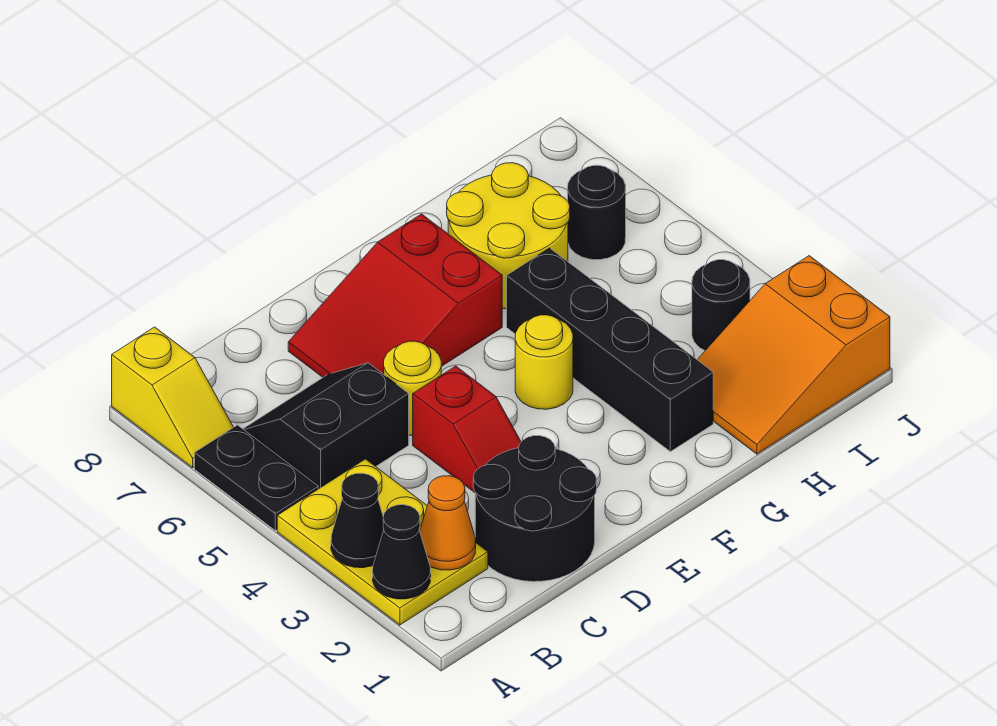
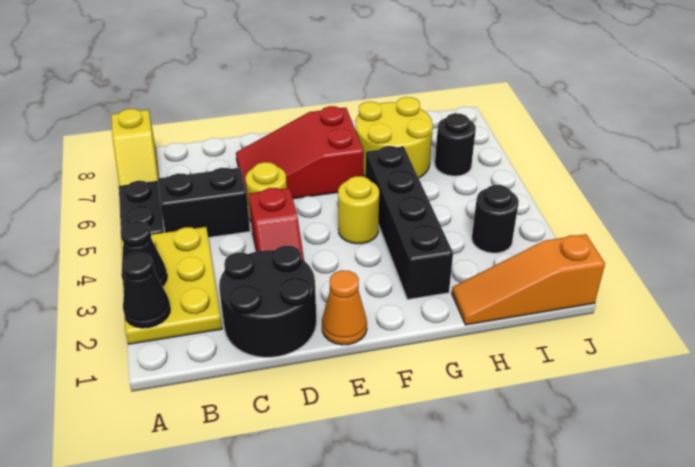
orange cone B2 level 2 -> orange cone E1 level 1
orange slope H1:J2 level 1 top J -> orange slope H1:J1 level 1 top J

